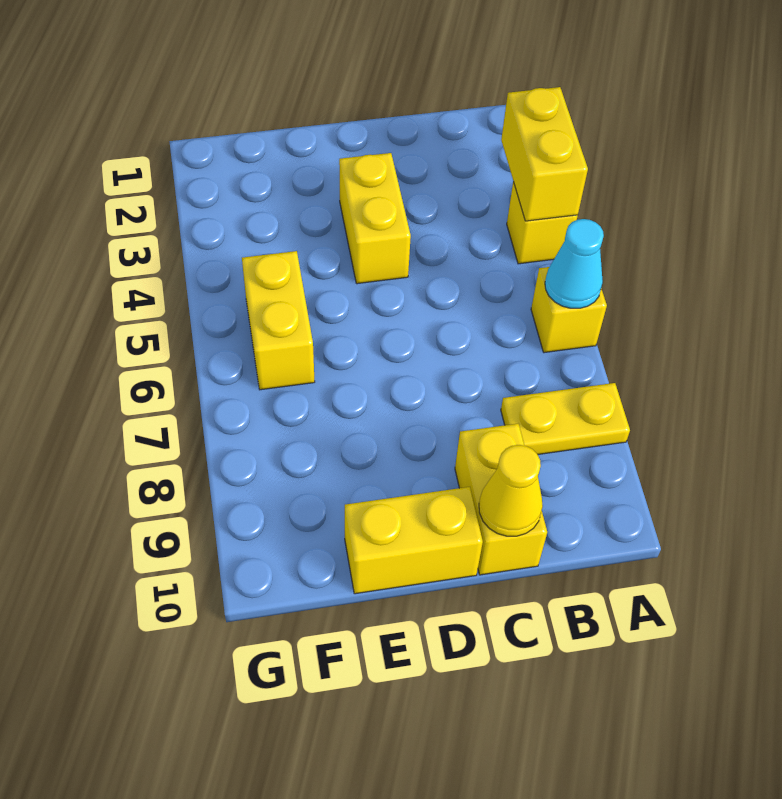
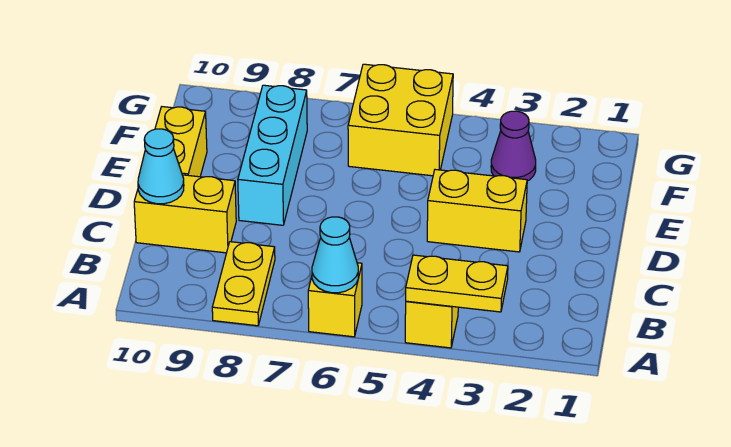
yellow brick A3:A4 level 2 -> yellow plate A3:A4 level 2
yellow cone C10 level 2 -> cyan cone C10 level 2
none -> cyan brick D8:F8 level 1
none -> purple cone F3 level 1
yellow brick F5:F6 level 1 -> yellow brick F5:G6 level 1

